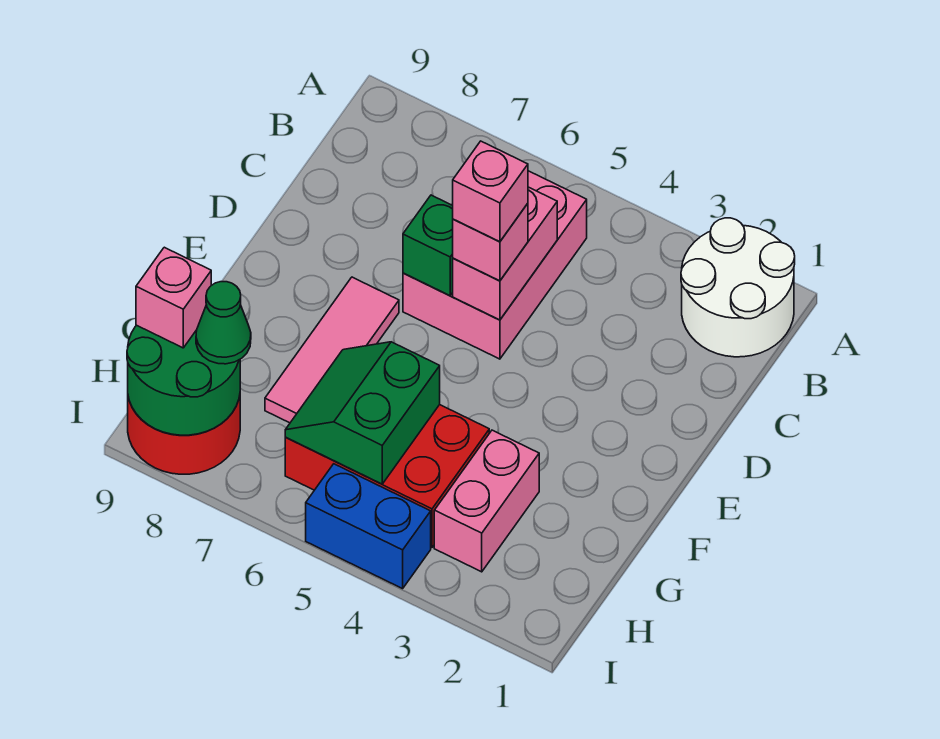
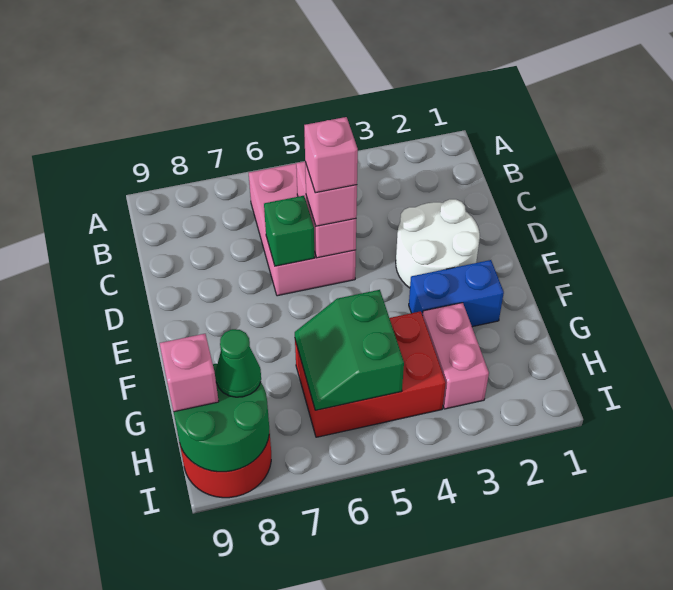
white round brick A1:B2 level 1 -> white round brick D2:E3 level 1
pink tile E7:G7 level 1 -> none
blue brick I4:I5 level 1 -> blue brick F2:F3 level 1

